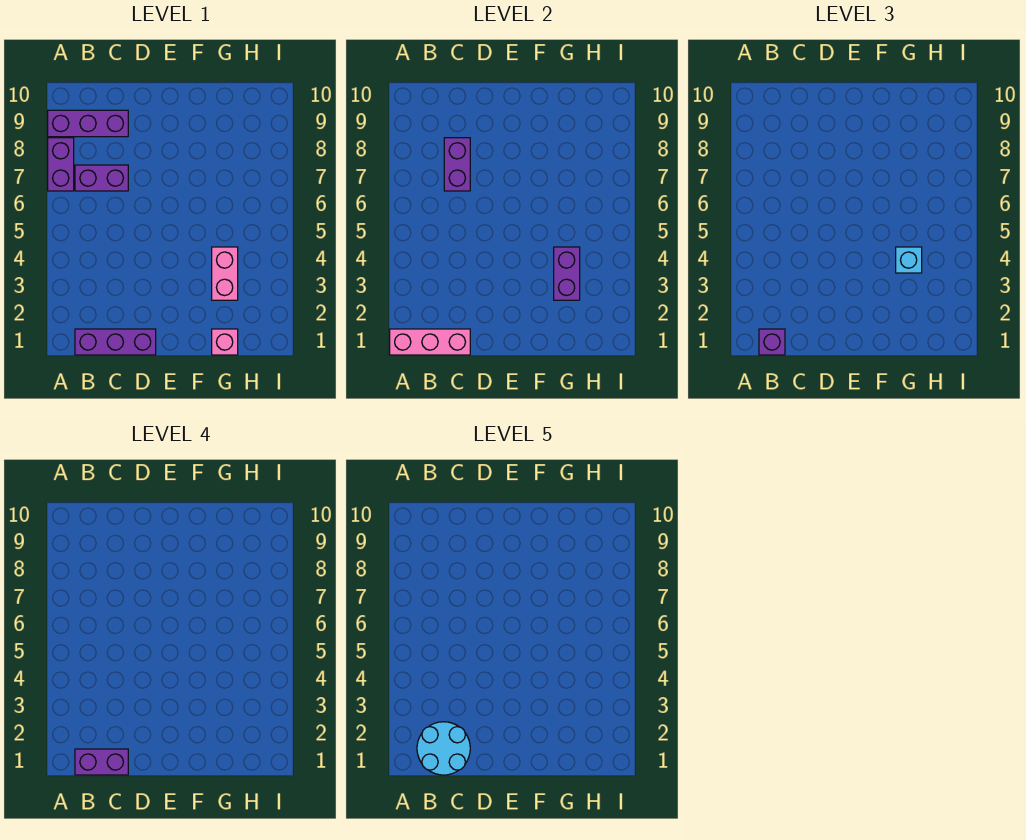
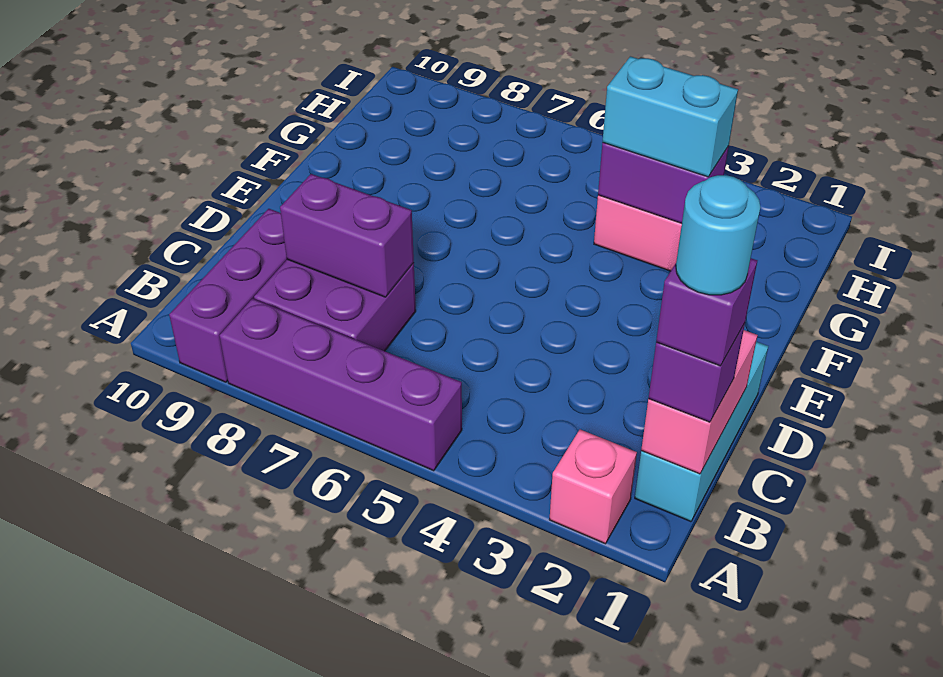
pink brick A1:C1 level 2 -> pink brick B1:C1 level 2
purple brick A7:A8 level 1 -> purple brick A5:A8 level 1
purple brick B1:D1 level 1 -> cyan brick B1:D1 level 1
purple brick B1:C1 level 4 -> purple brick B1 level 4
cyan round brick B1:C2 level 5 -> cyan round brick B1 level 5
purple brick B7:C7 level 1 -> purple brick B7:C8 level 1
pink brick G1 level 1 -> pink brick A2 level 1
cyan brick G4 level 3 -> cyan brick G3:G4 level 3

